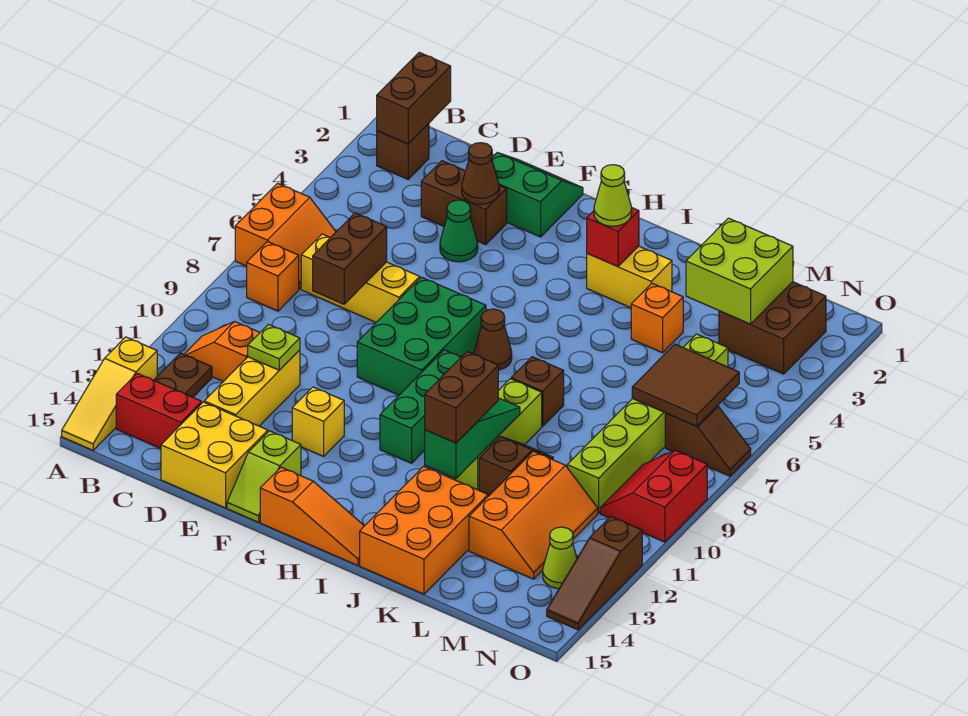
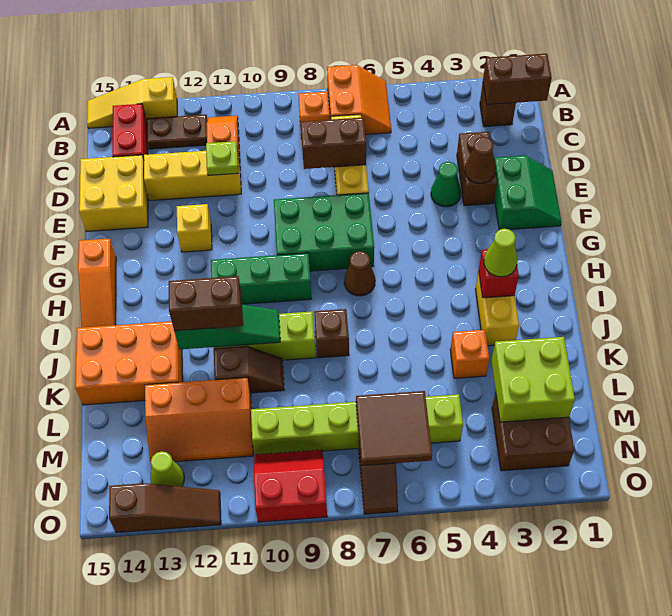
orange slope A6:B7 level 1 top A -> orange slope A6:B7 level 1 top 7
lime slope F14:F15 level 1 top 14 -> none
brown slope O12:O14 level 1 top 12 -> brown slope O12:O14 level 1 top 14

